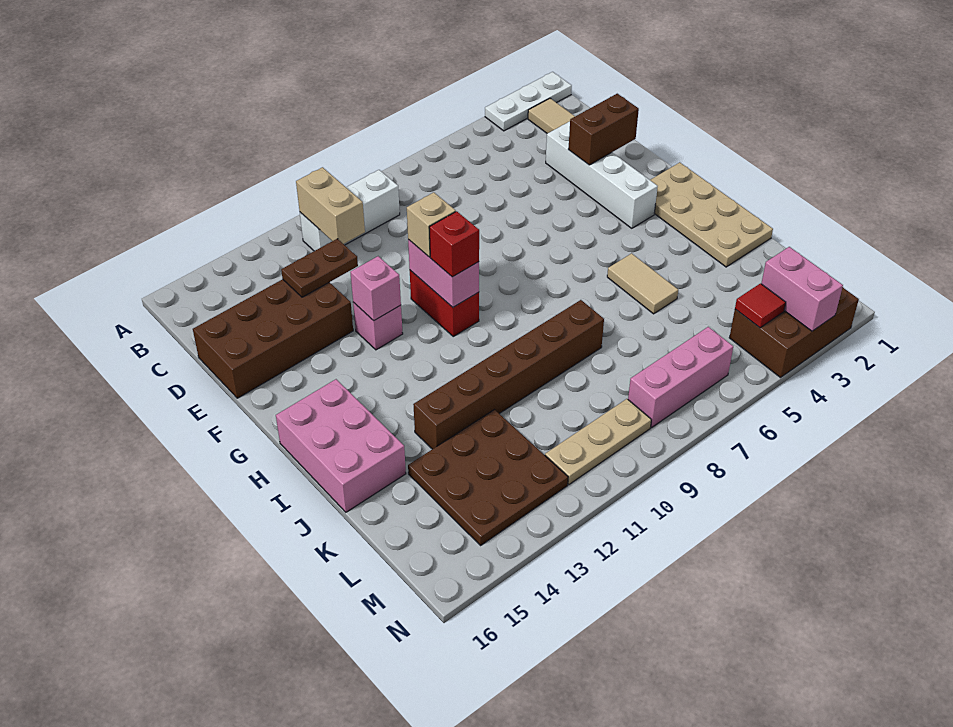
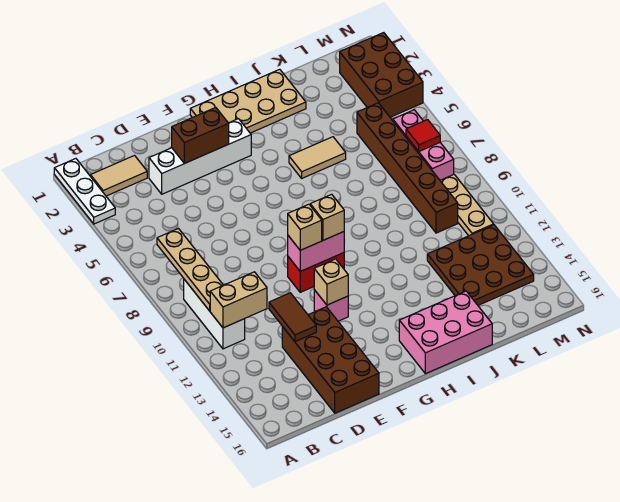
none -> tan plate B7:B10 level 2
brown plate D12:D13 level 2 -> brown tile D12:D13 level 2
brown brick E2:E3 level 2 -> brown brick E3:F3 level 2
pink brick F12 level 2 -> tan brick F12 level 2
red brick G10 level 3 -> tan brick G10 level 3
brown brick J8:J13 level 1 -> brown brick L5:L10 level 1
pink brick M3:N3 level 2 -> none
red tile M4 level 2 -> red tile M7 level 2

